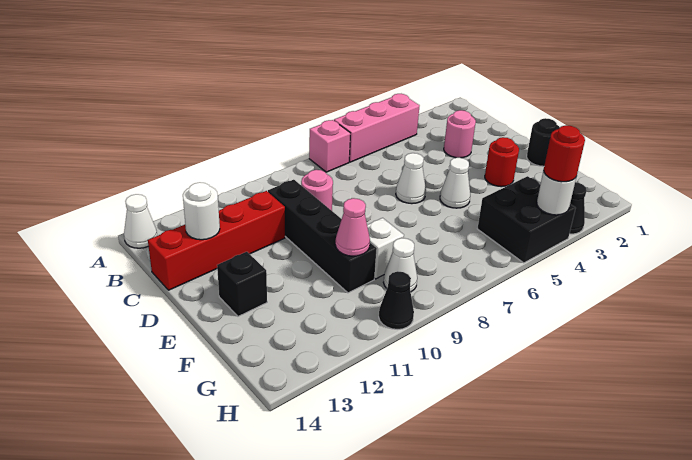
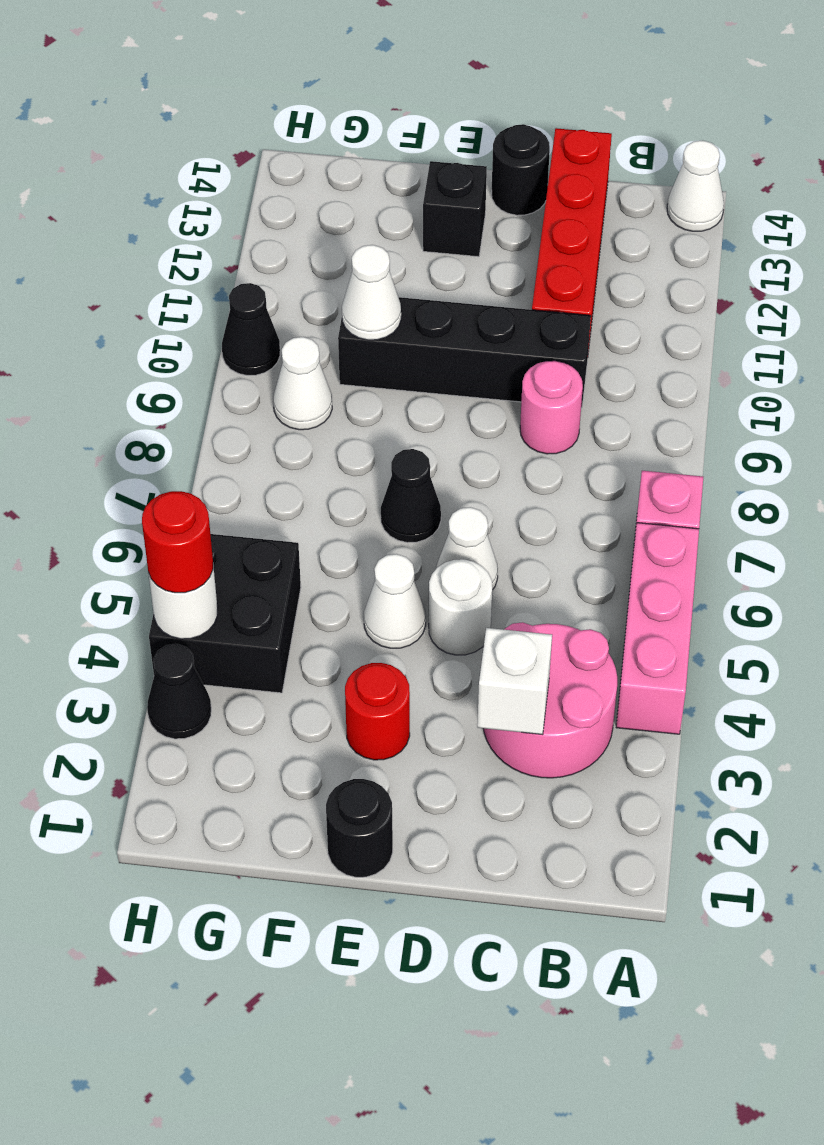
pink round brick C3 level 1 -> pink round brick B3:C4 level 1
white round brick C13 level 2 -> white round brick D5 level 1
none -> black round brick D14 level 1
none -> black cone E7 level 1
white brick F9 level 1 -> white brick C3 level 2
pink cone F10 level 2 -> white cone F10 level 2

